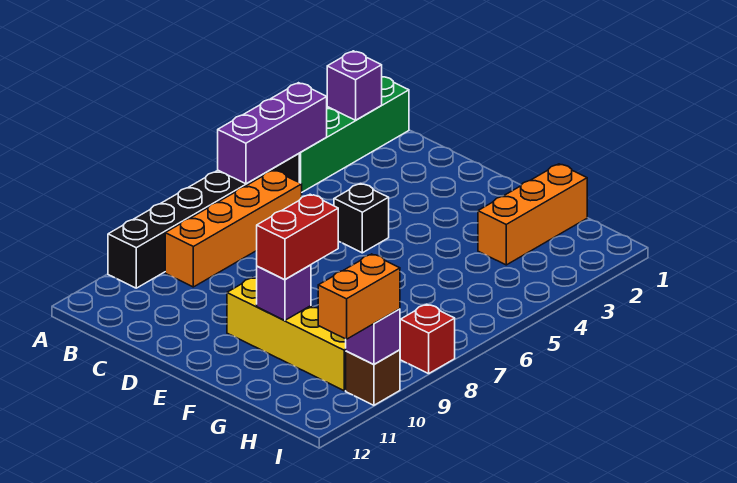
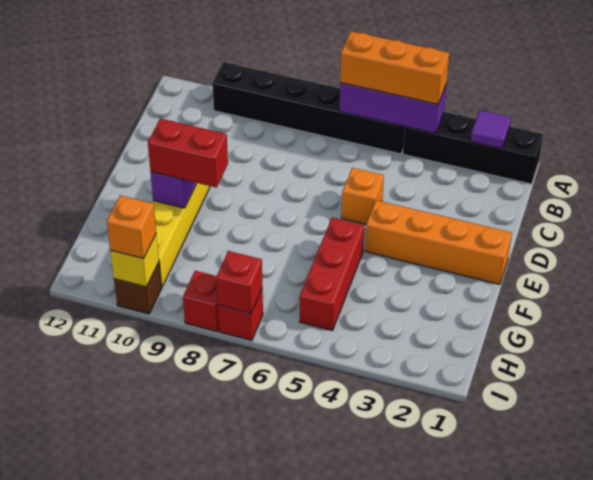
green brick A1:A4 level 1 -> black brick A1:A4 level 1
purple brick A2 level 2 -> purple tile A2 level 2
orange brick B6:B9 level 1 -> orange brick E1:E4 level 1
black brick D5 level 1 -> orange brick D5 level 1
none -> red brick F5:H5 level 1
orange brick G1:G3 level 1 -> orange brick A4:A6 level 3
none -> red brick I7 level 1
none -> red brick I7 level 2
purple brick I10 level 2 -> yellow brick I10 level 2
orange brick I10:I11 level 3 -> orange brick I10 level 3

